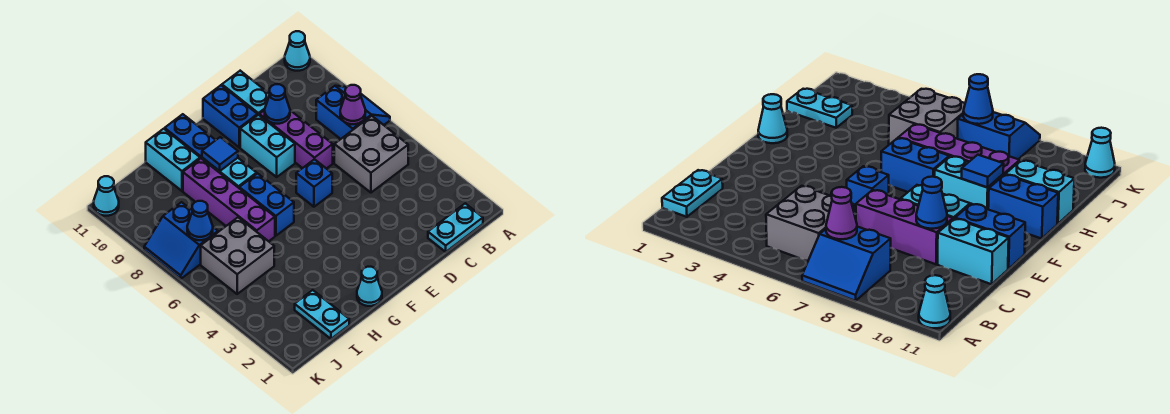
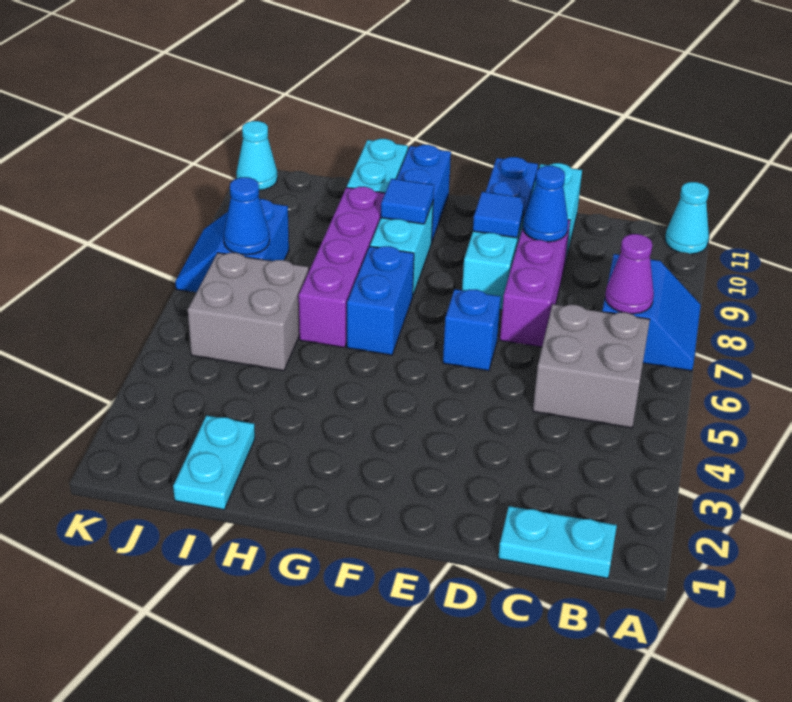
none -> blue tile E9 level 2
cyan cone G1 level 1 -> none

